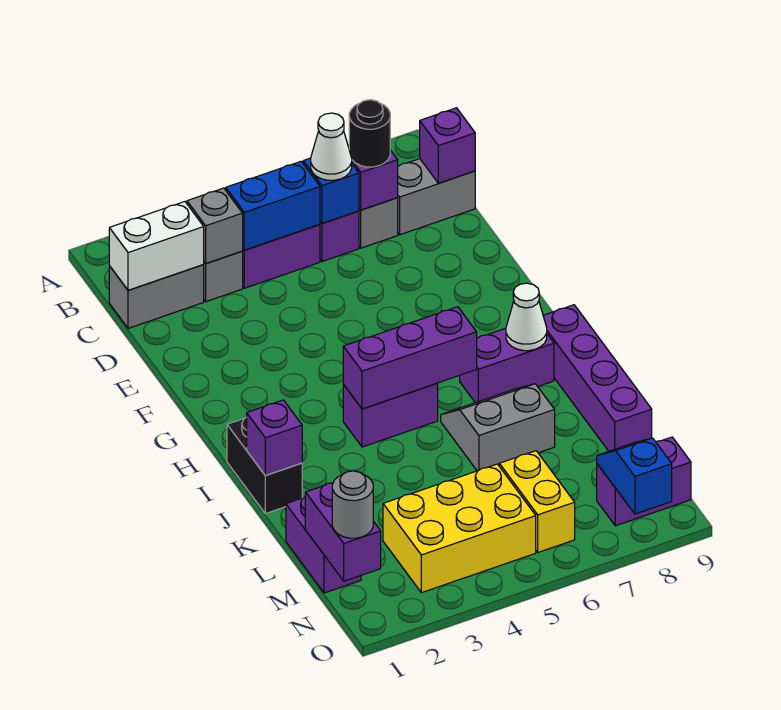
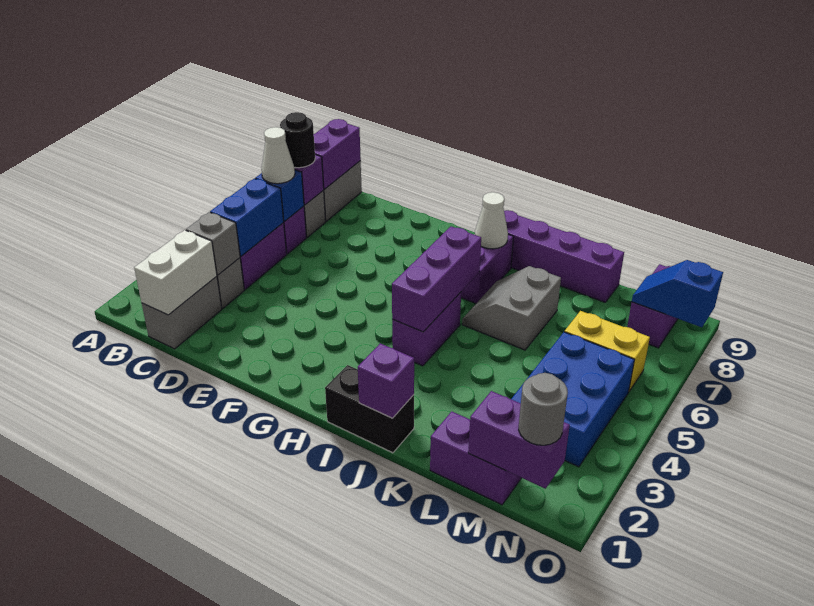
purple brick C9 level 2 -> purple brick C8:C9 level 2
yellow brick M3:N5 level 1 -> blue brick M3:N5 level 1

